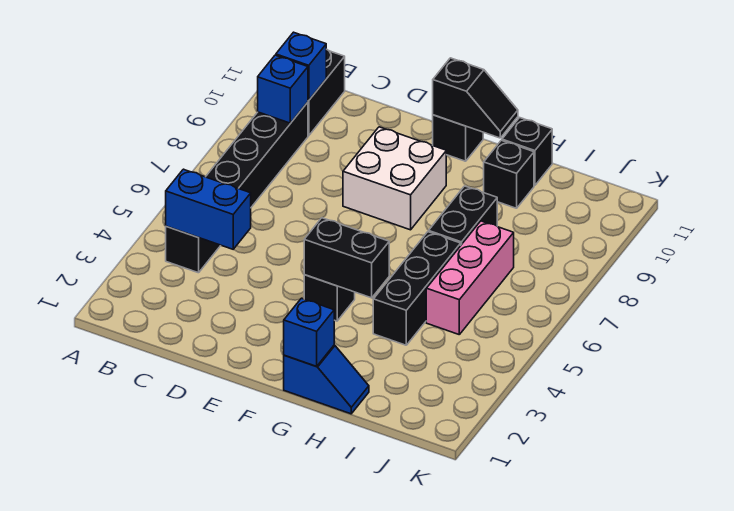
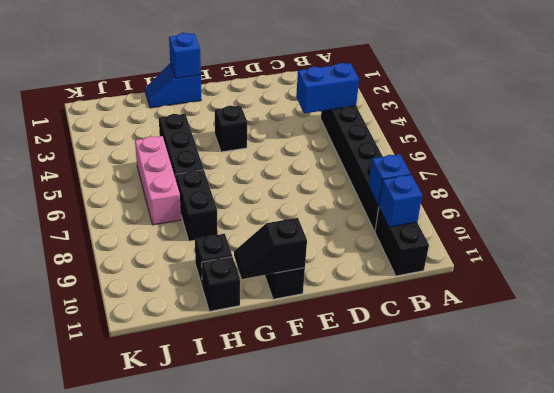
white brick E8:F9 level 1 -> none
black brick F4:G4 level 2 -> none

